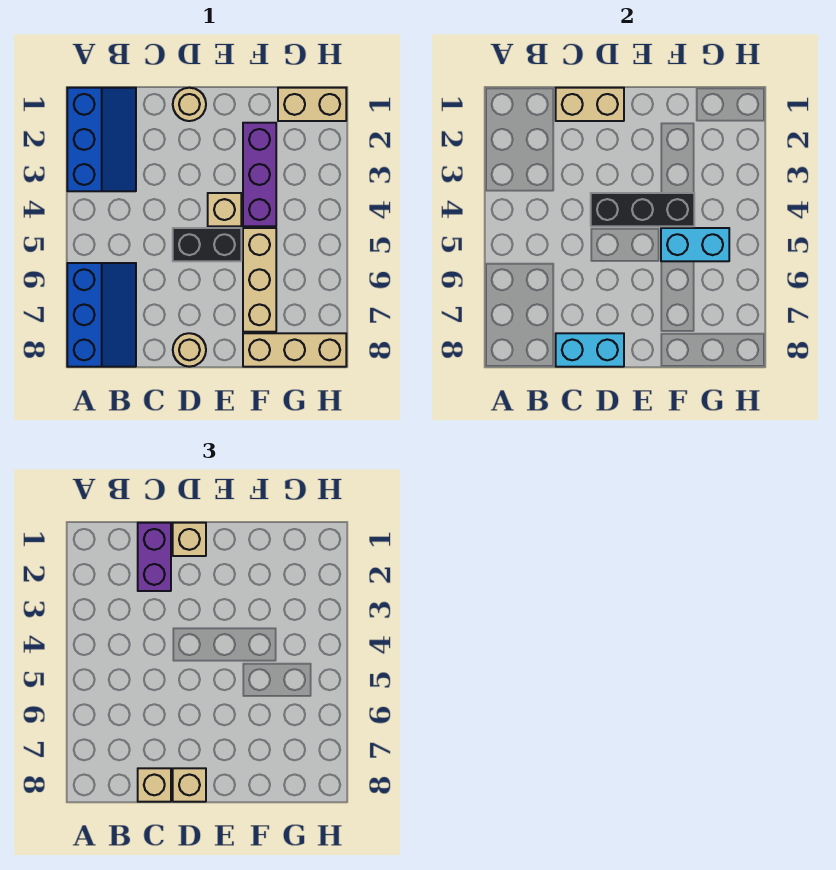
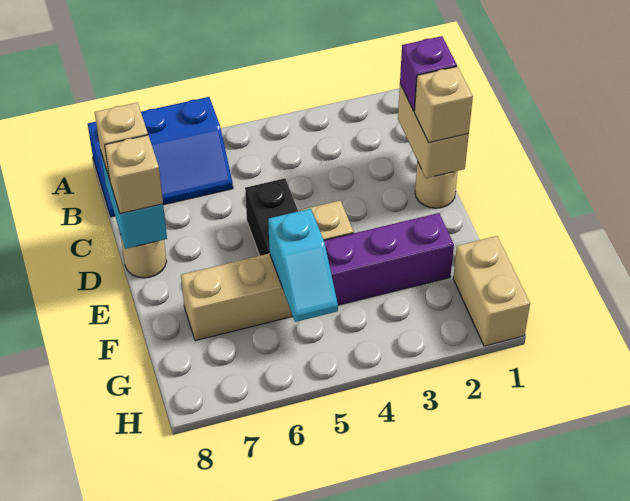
blue slope A1:B3 level 1 top A -> none
purple brick C1:C2 level 3 -> purple brick C1 level 3
black brick D4:F4 level 2 -> none
cyan brick F5:G5 level 2 -> cyan slope F5:G5 level 2 top F
tan brick F8:H8 level 1 -> none

